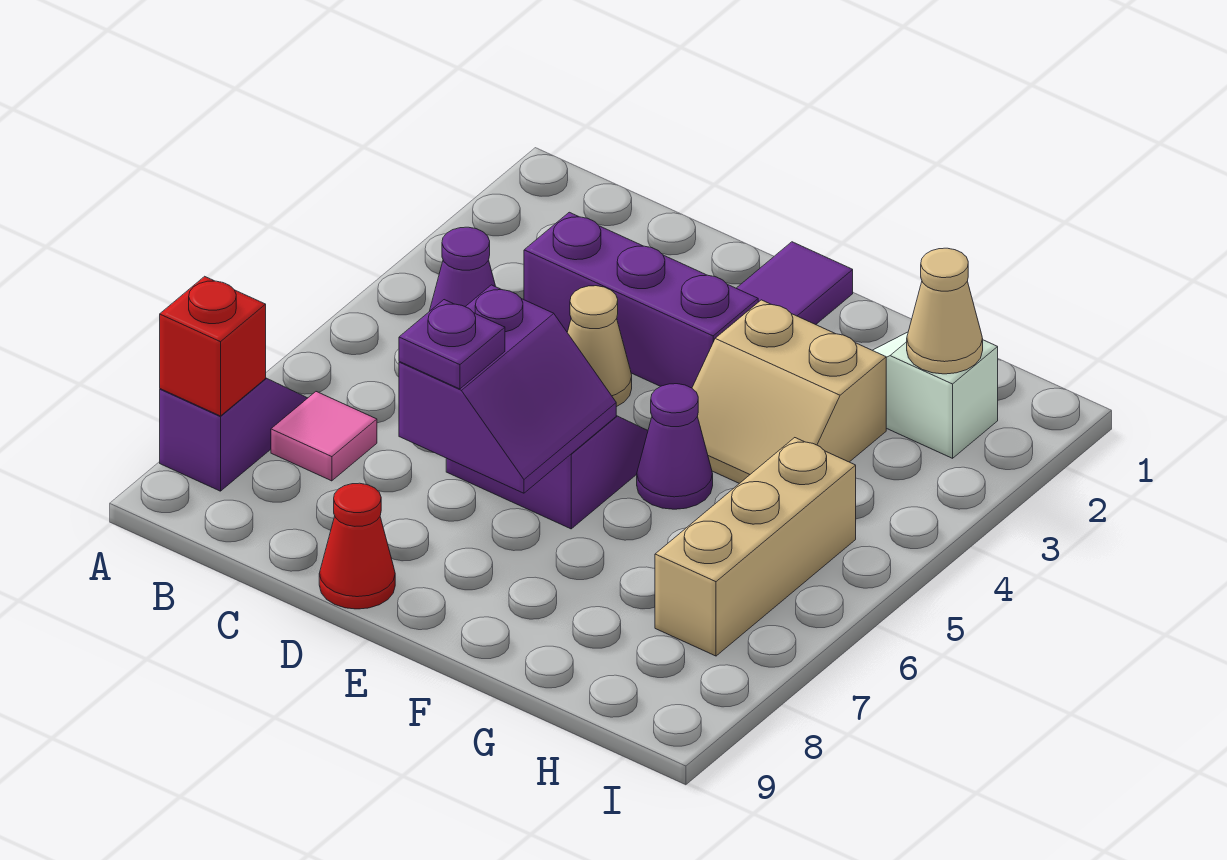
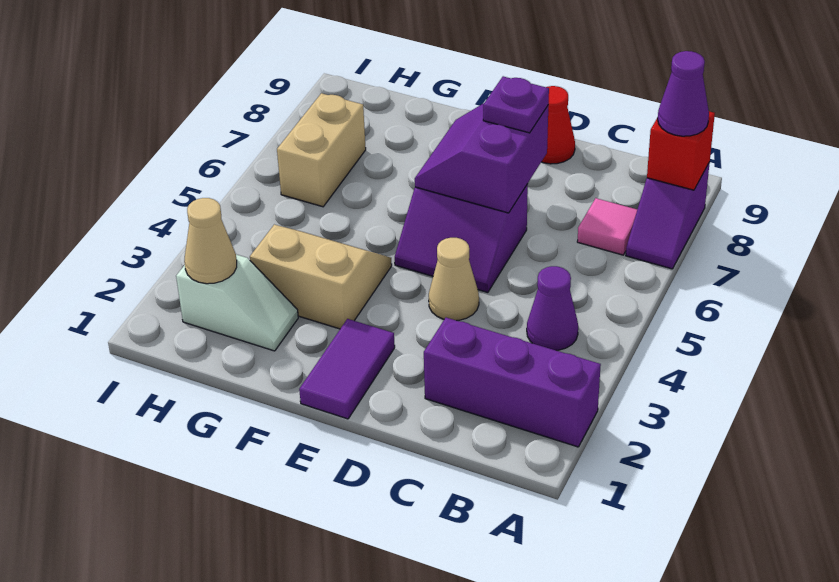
purple brick C3:E3 level 1 -> purple brick A2:C2 level 1
purple cone F5 level 1 -> purple cone A8 level 3
tan brick H5:H7 level 1 -> tan brick H6:H7 level 1

